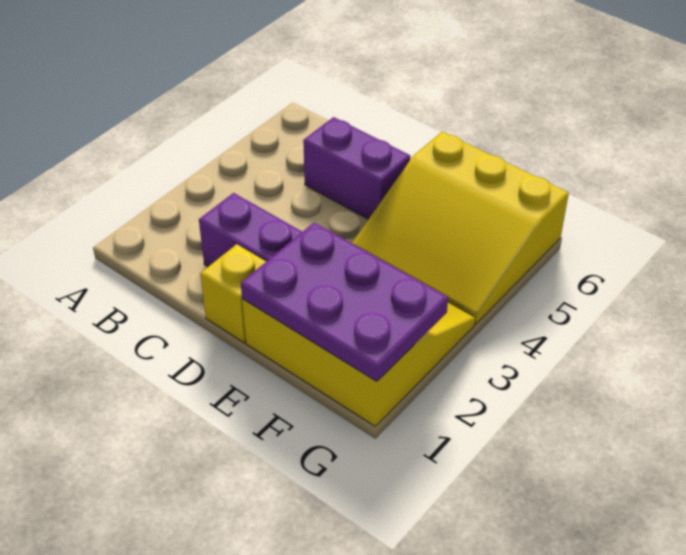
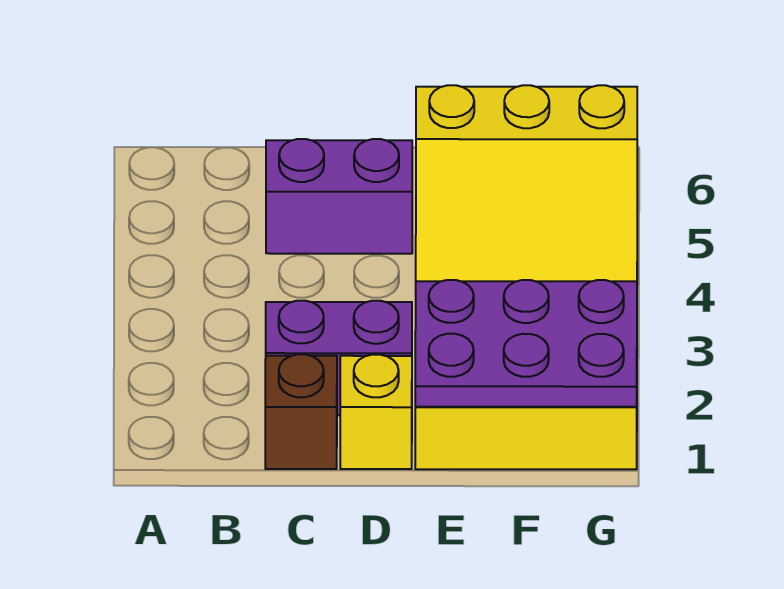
none -> brown brick C1 level 1

